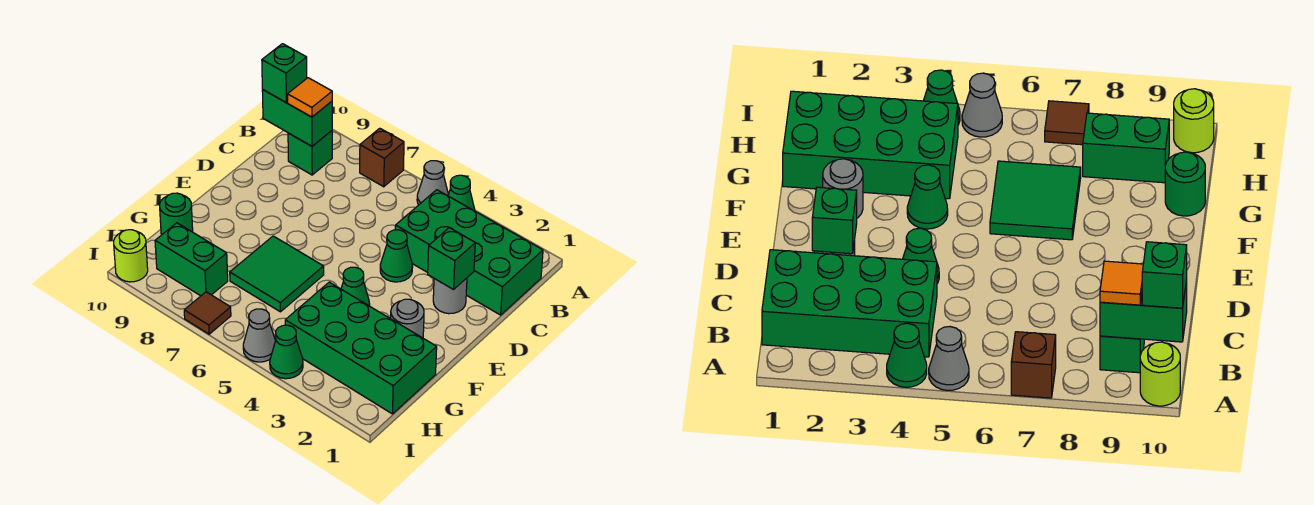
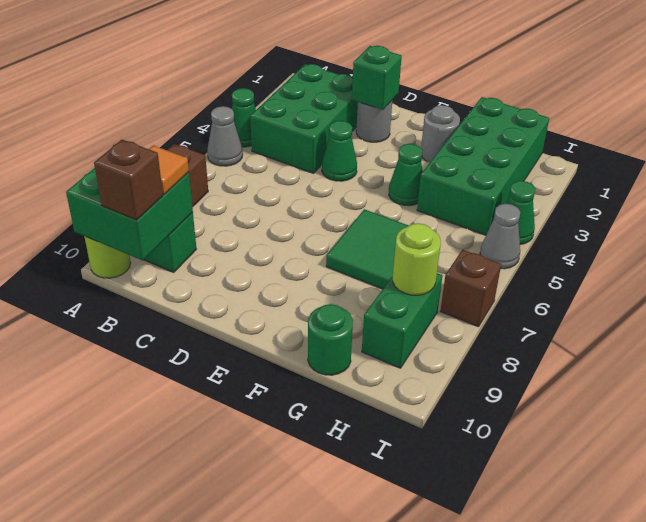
green brick B1:C4 level 1 -> green brick B2:C4 level 1
green brick B9:B10 level 2 -> green brick A9:B10 level 2
green brick B10 level 3 -> brown brick B10 level 3
brown tile I7 level 1 -> brown brick I7 level 1
lime round brick I10 level 1 -> lime round brick H8 level 2

